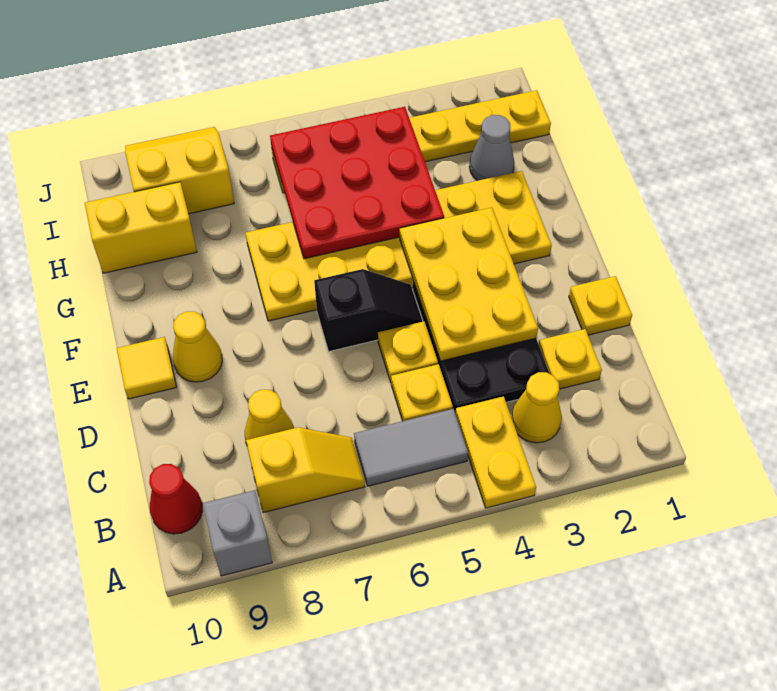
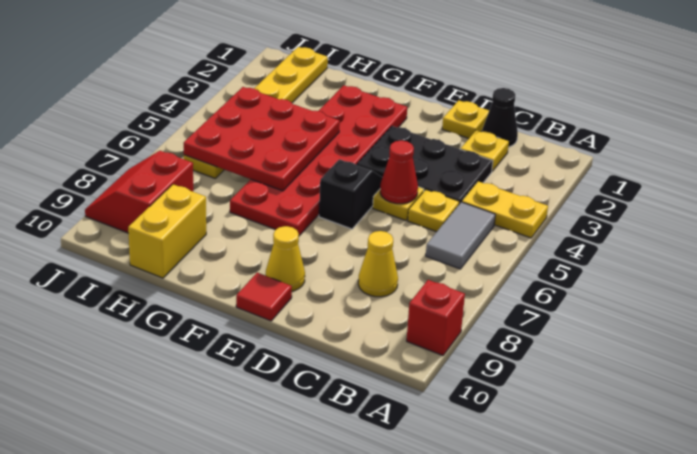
grey brick A9 level 1 -> red brick A9 level 1
yellow cone B3 level 1 -> none
yellow slope B7:B8 level 1 top 8 -> none
red cone B10 level 1 -> red cone D5 level 2
none -> black cone C1 level 1
yellow plate D3:F4 level 2 -> none
yellow tile E10 level 1 -> red tile E10 level 1
yellow plate F2:G7 level 1 -> red plate F2:G7 level 1
grey cone H2 level 1 -> none
yellow slope I8:J9 level 1 top I -> red slope I8:J9 level 1 top I

